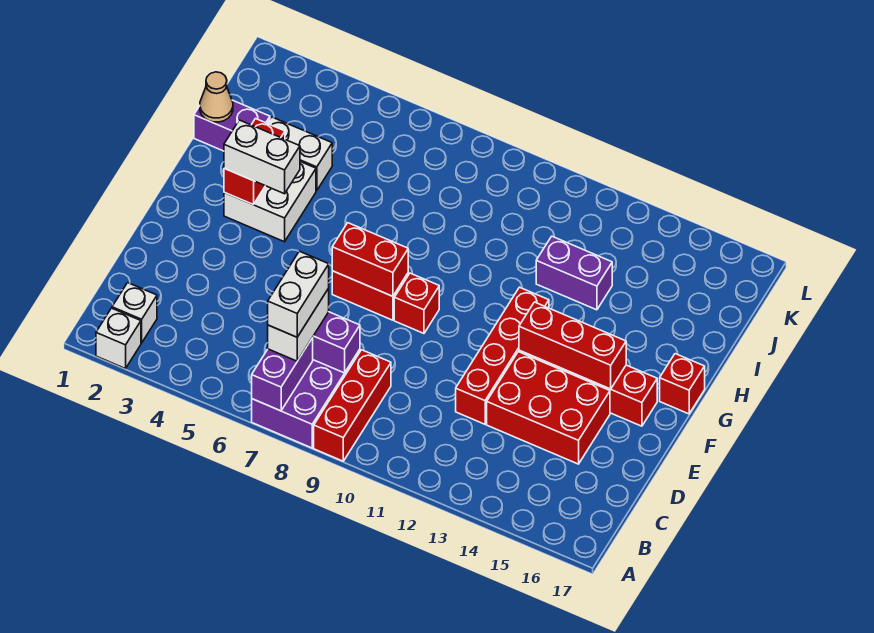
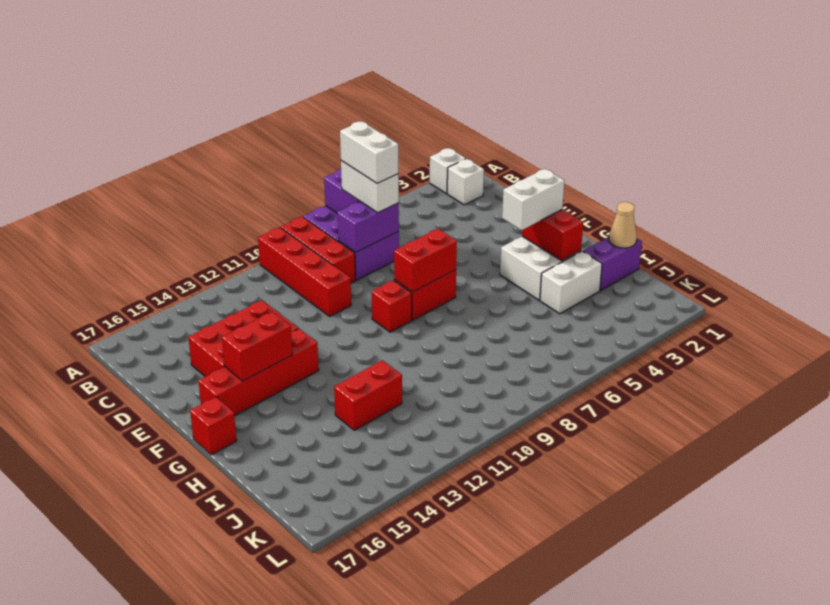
red brick D12:G12 level 1 -> red brick A10:D10 level 1
red brick F13:F15 level 2 -> red brick F14:F15 level 2
purple brick I12:I13 level 1 -> red brick I12:I13 level 1

